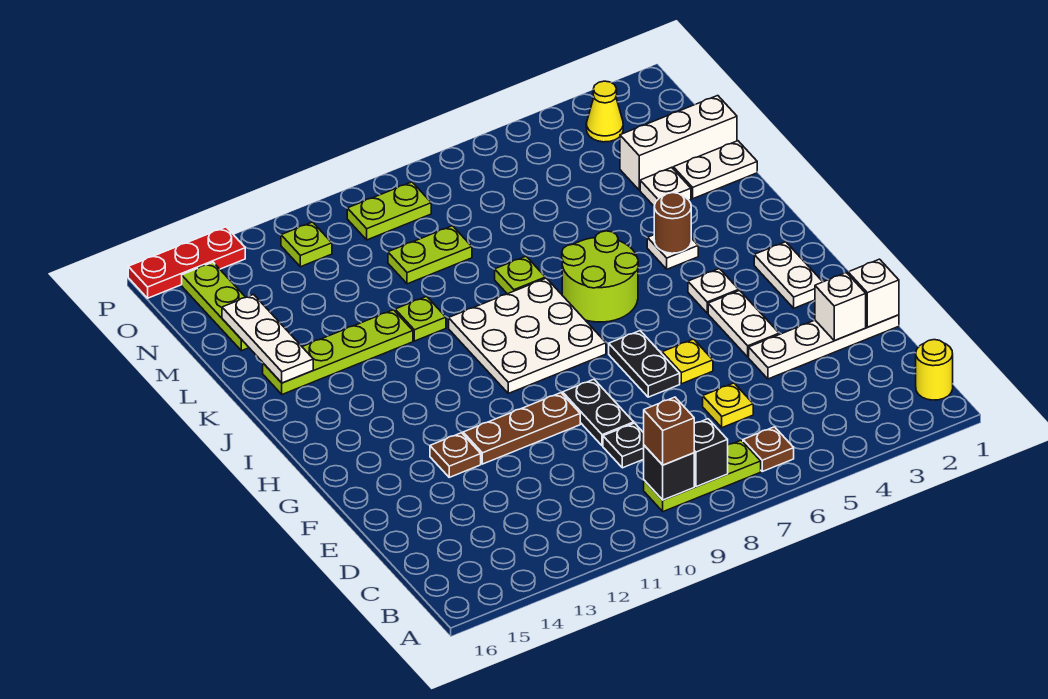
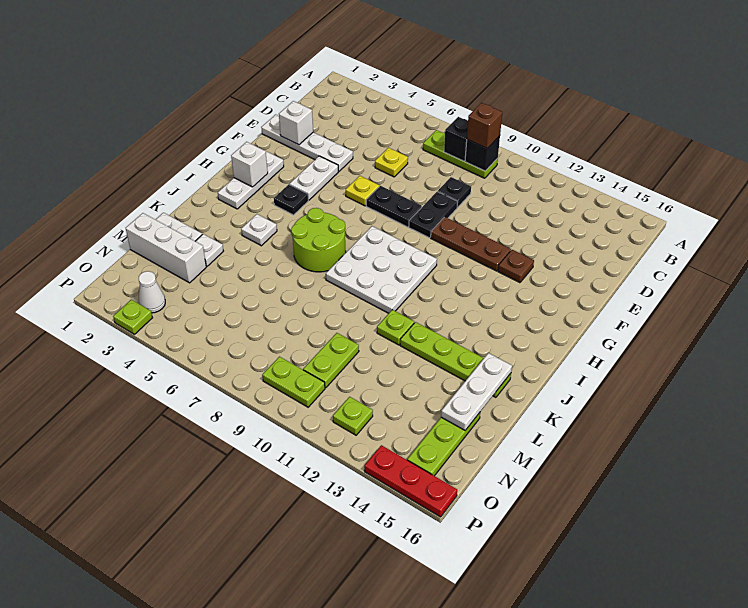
yellow round brick B1 level 1 -> none
brown plate B6 level 1 -> none
white brick E1 level 2 -> white brick H2 level 2
black plate F7:G7 level 1 -> black plate F7:F8 level 1
white plate G2:H2 level 1 -> white plate G2:I2 level 1
white plate H4 level 1 -> black plate H4 level 1
brown round brick J4 level 2 -> none
lime plate K8 level 1 -> lime plate P3 level 1
lime plate M9:M10 level 1 -> lime plate M10:N10 level 1
yellow cone O3 level 1 -> white cone O3 level 1

